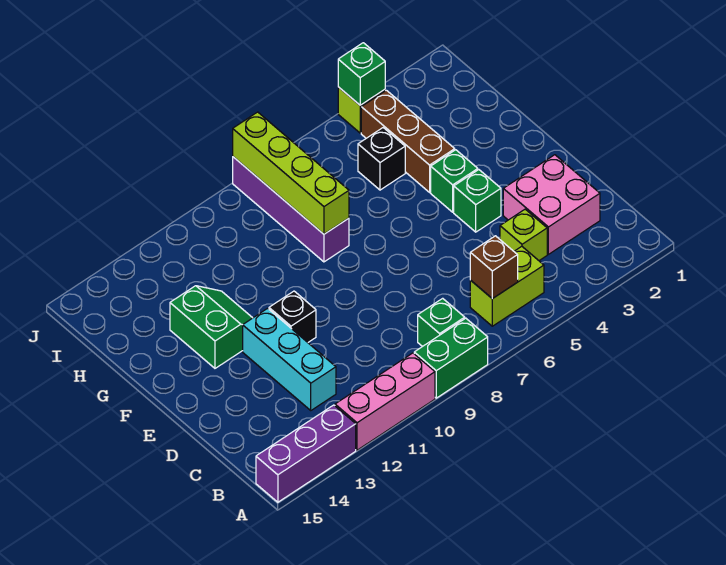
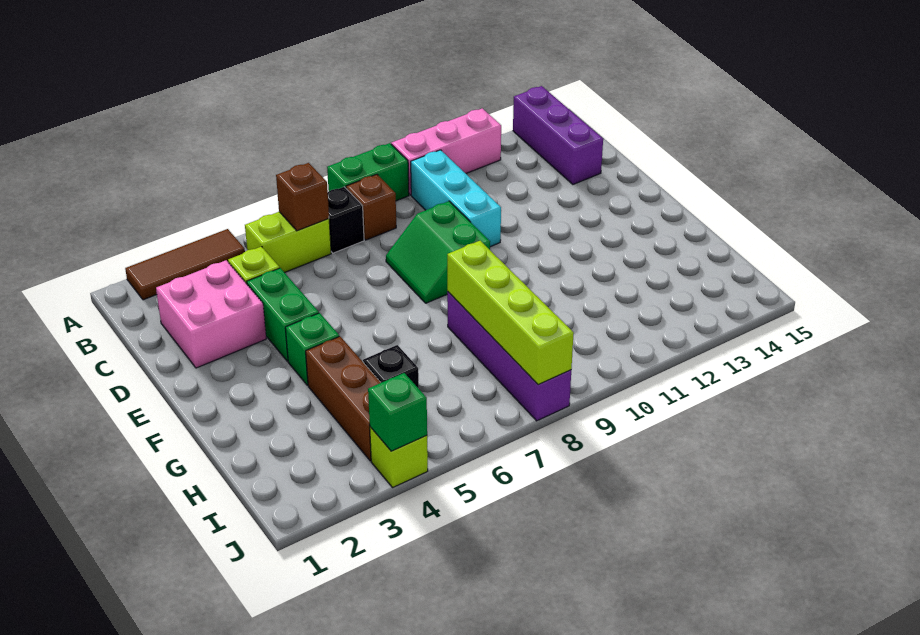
none -> brown tile A2:A4 level 1
purple brick A13:A15 level 1 -> purple brick A14:C14 level 1
green brick B8 level 1 -> brown brick B8 level 1
cyan brick C12:E12 level 1 -> cyan brick B10:D10 level 1
green brick E4 level 1 -> green brick D4:E4 level 1
black brick E11 level 1 -> black brick B7 level 1
green slope F12:G13 level 1 top 13 -> green slope D8:E9 level 1 top 9

